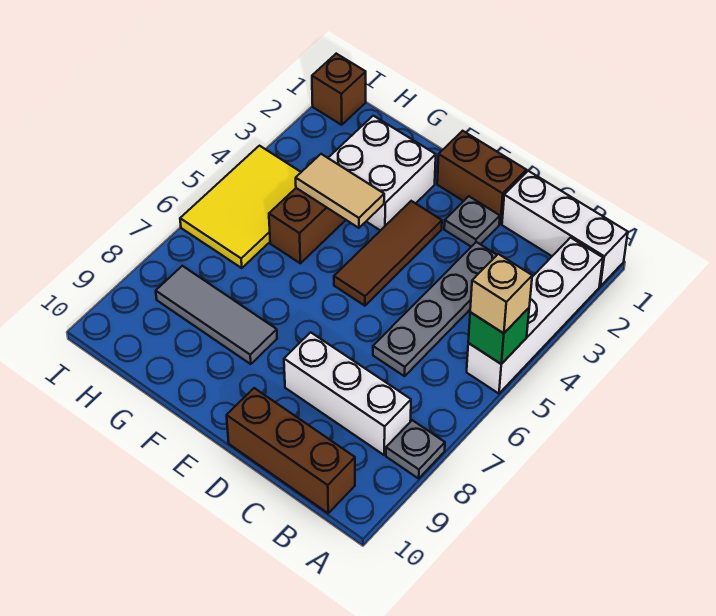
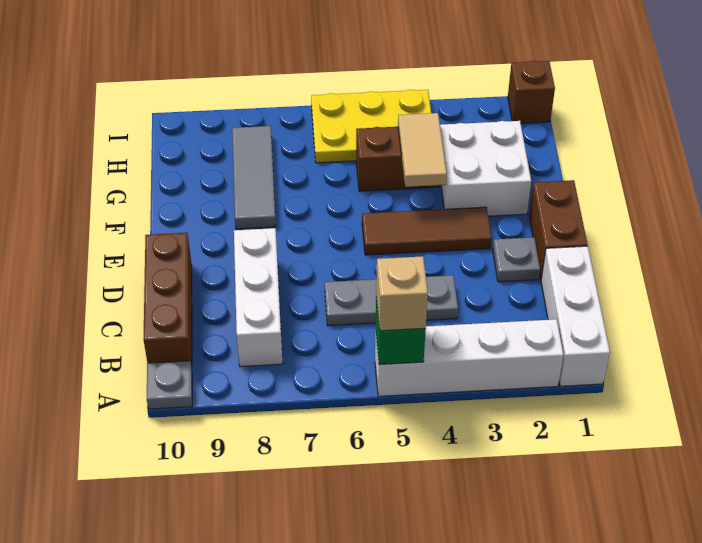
grey plate A8 level 1 -> grey plate A10 level 1
grey plate C3:C6 level 1 -> grey plate C4:C6 level 1
yellow tile H4:I6 level 1 -> yellow plate H4:I6 level 1

